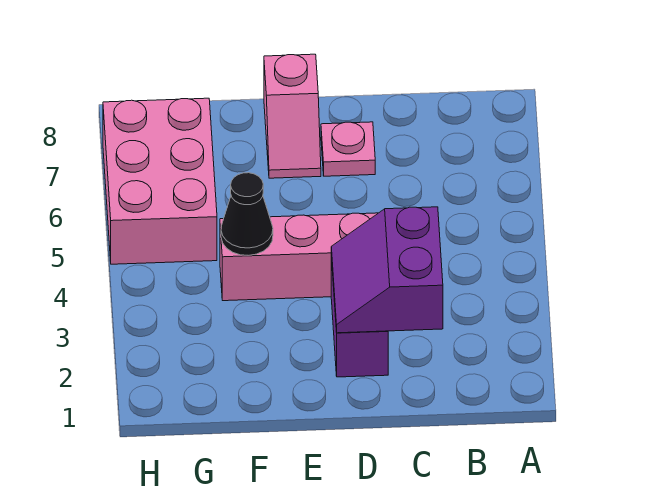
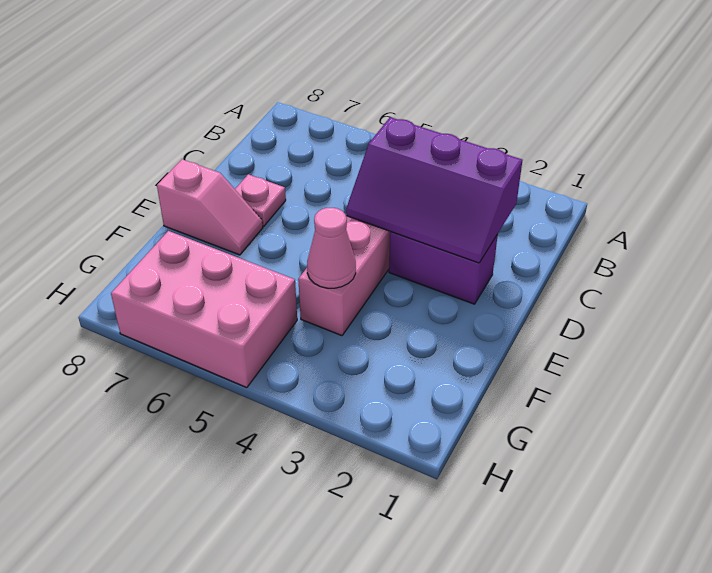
purple slope C2:D3 level 2 top C -> purple slope C2:D4 level 2 top C
black cone F4 level 2 -> pink cone F4 level 2

